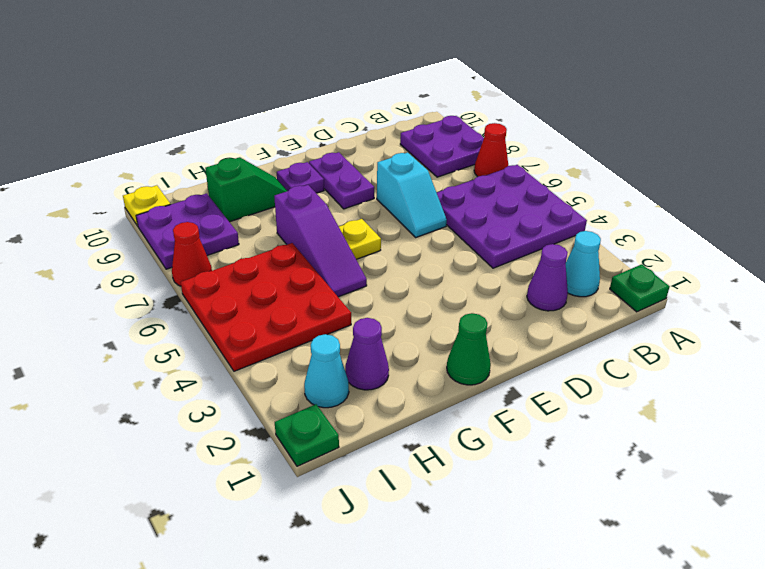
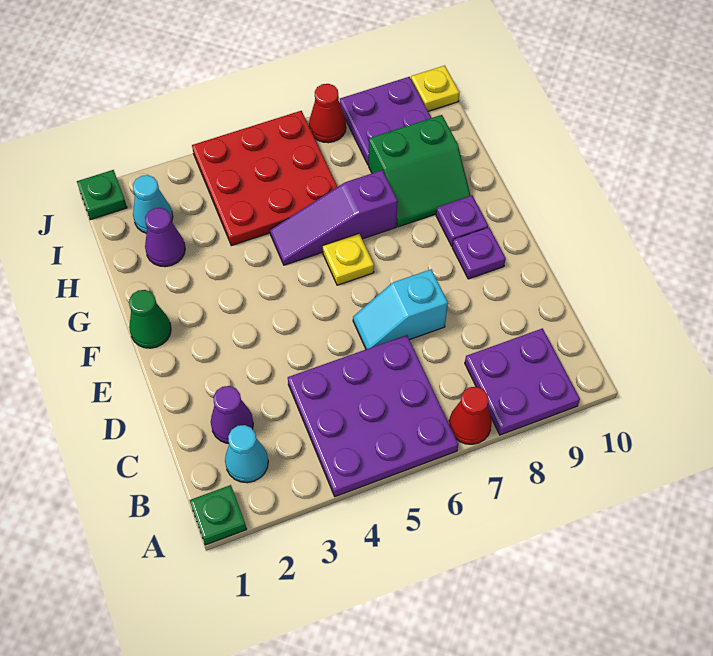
purple plate E8:E9 level 1 -> purple plate E9 level 1
green slope G9:H9 level 1 top H -> green slope G8:H9 level 1 top H

